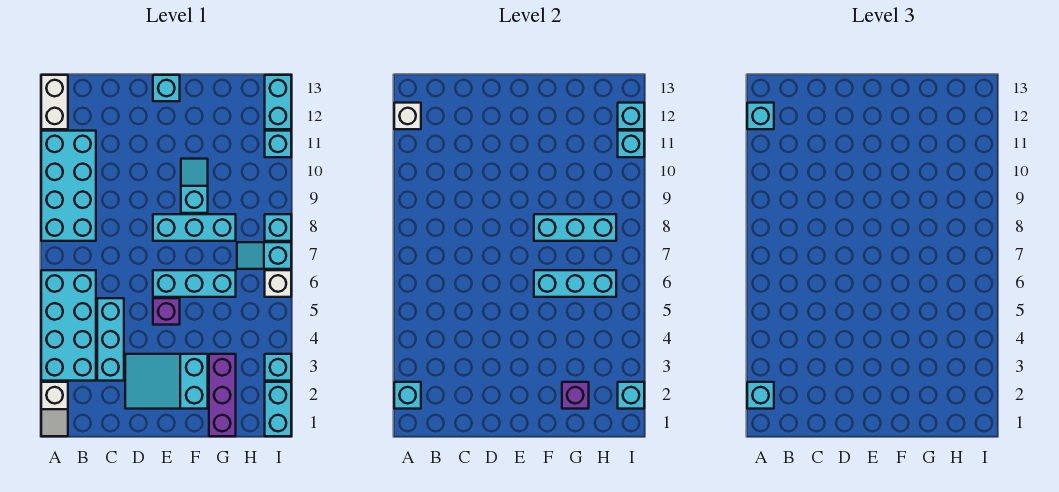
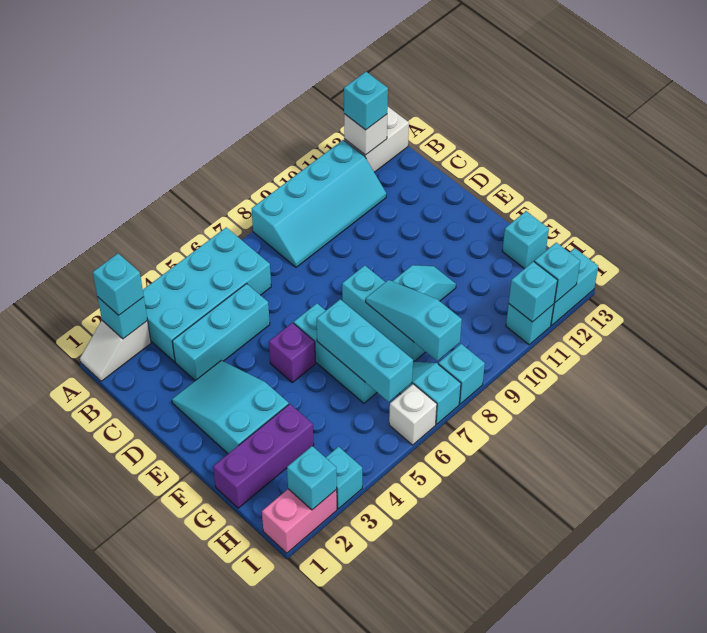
cyan brick A8:B11 level 1 -> cyan slope A8:B11 level 1 top A
cyan brick E13 level 1 -> cyan brick G13 level 1
cyan brick F8:H8 level 2 -> cyan slope F8:H8 level 2 top H
purple brick G2 level 2 -> none
cyan brick I1:I2 level 1 -> pink brick I1:I2 level 1

